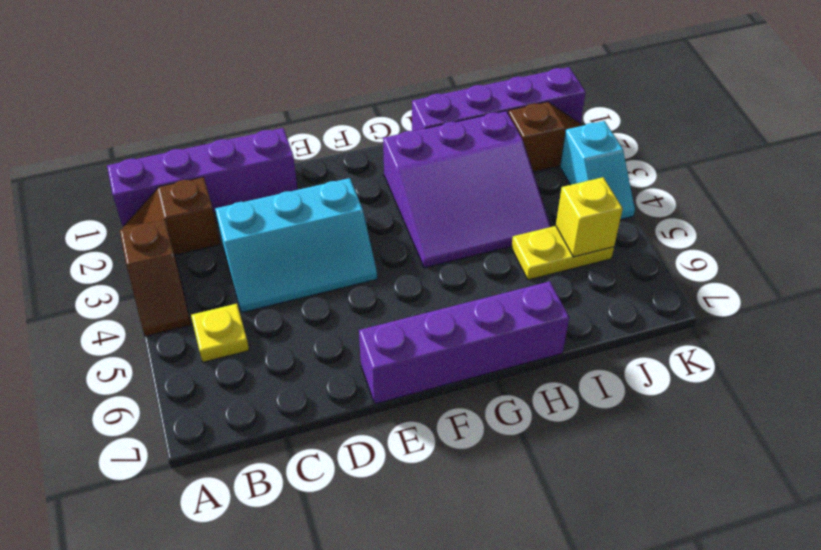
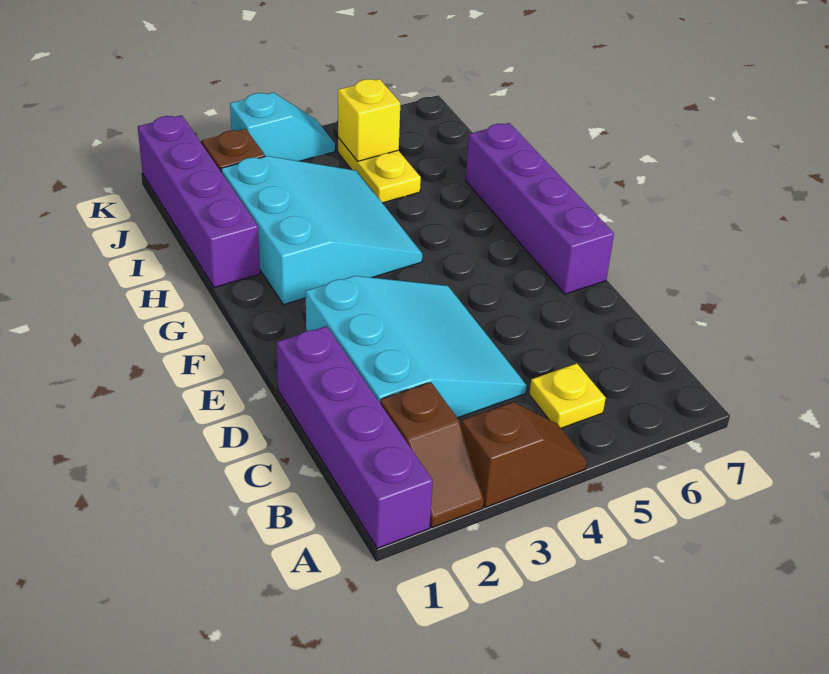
cyan slope C3:E4 level 1 top 3 -> cyan slope C2:E4 level 1 top 2
purple slope G2:I4 level 1 top 2 -> cyan slope G2:I4 level 1 top 2

